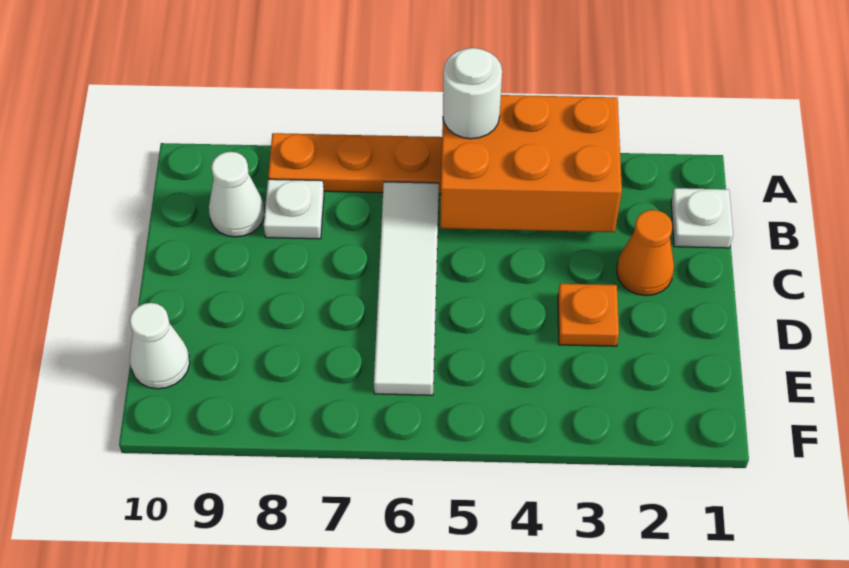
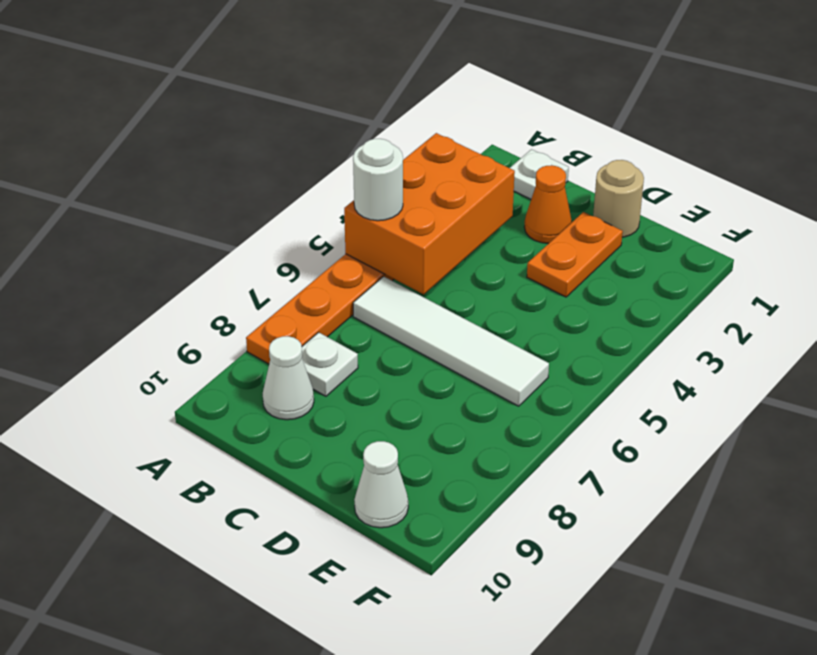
none -> tan round brick D1 level 1
orange plate D3 level 1 -> orange plate D2:D3 level 1

